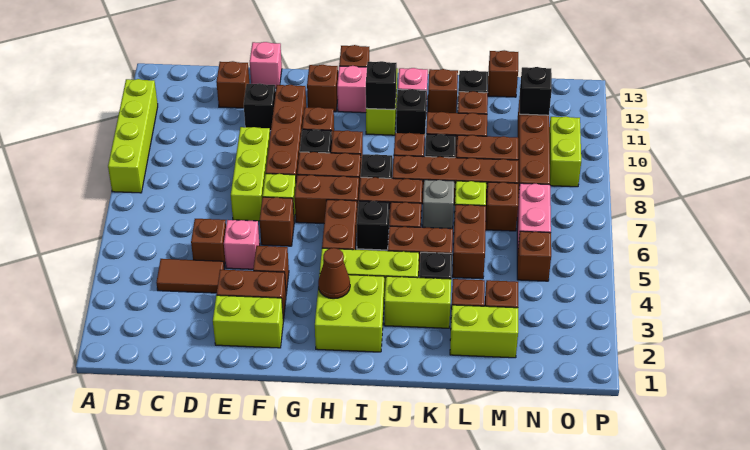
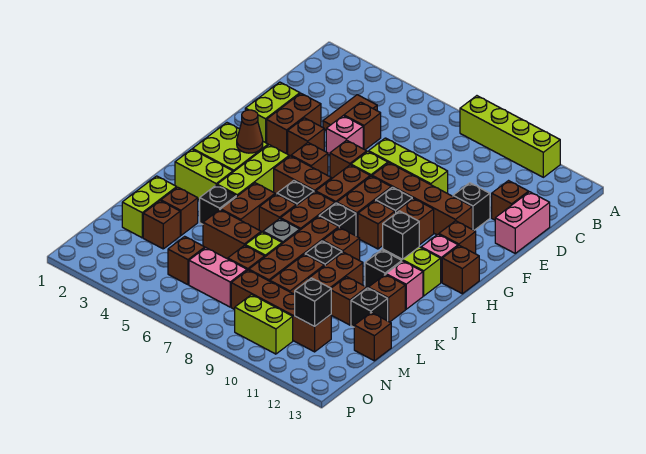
pink brick E13 level 1 -> pink brick D13:E13 level 1
none -> brown brick G5 level 1
lime brick J3:K3 level 1 -> lime brick J2:J3 level 1

